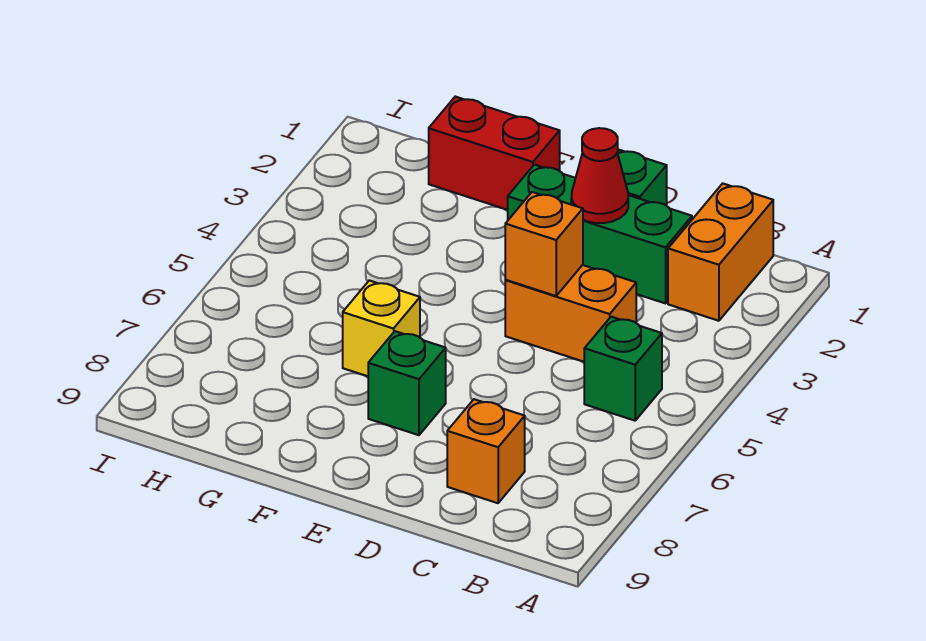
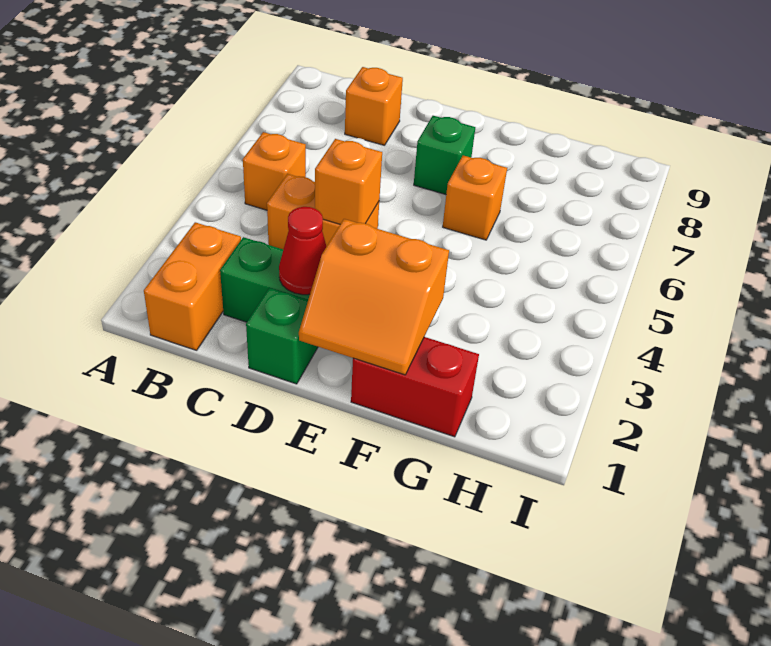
green brick B5 level 1 -> orange brick B5 level 1
none -> orange slope E1:F2 level 2 top 2
yellow brick F6 level 1 -> orange brick F6 level 1

